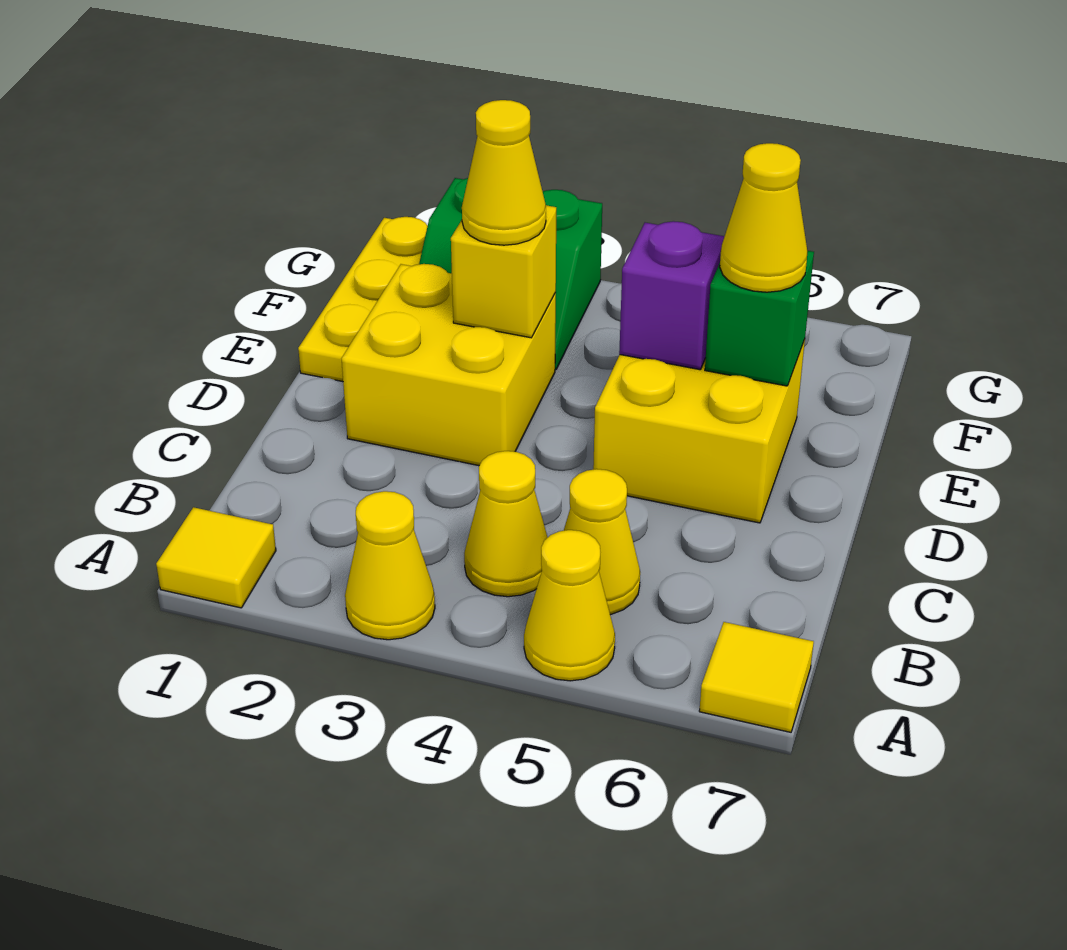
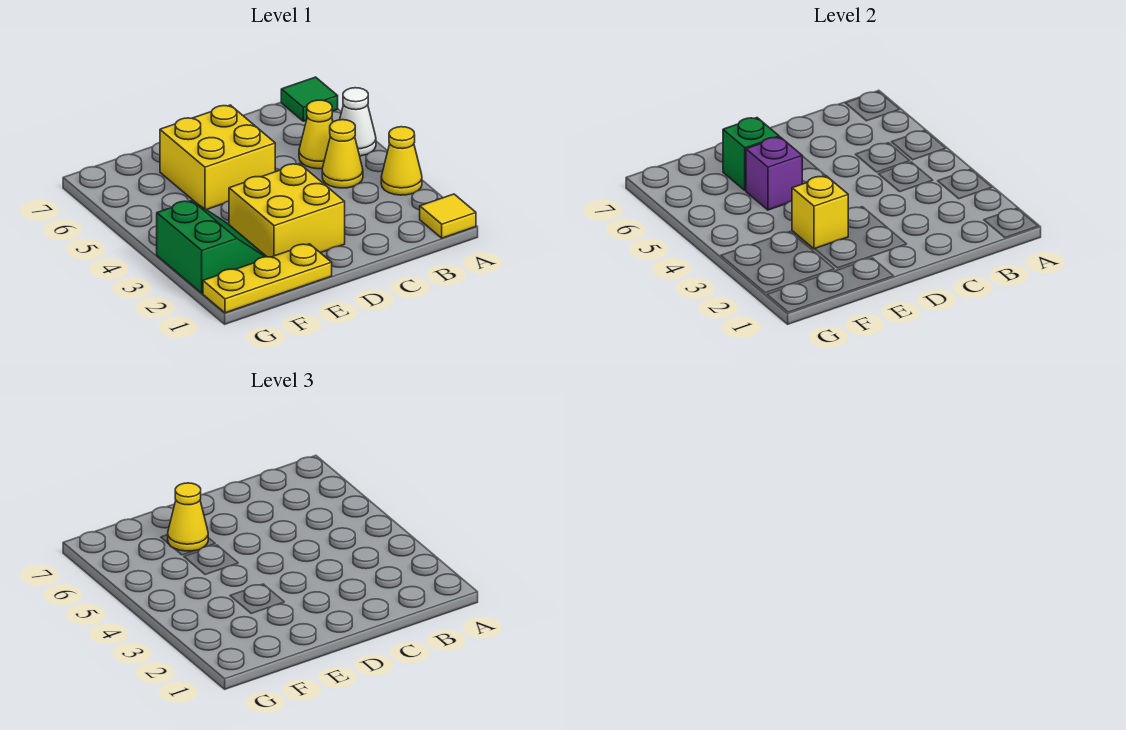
yellow cone A5 level 1 -> white cone A5 level 1
yellow tile A7 level 1 -> green tile A7 level 1
yellow cone E3 level 3 -> none

